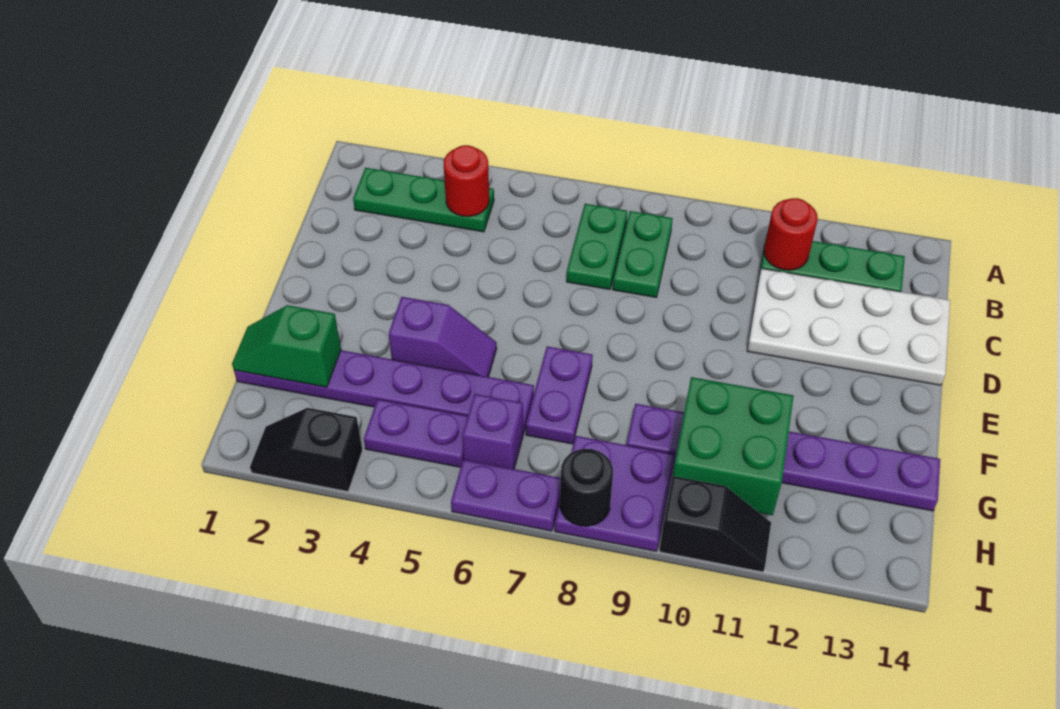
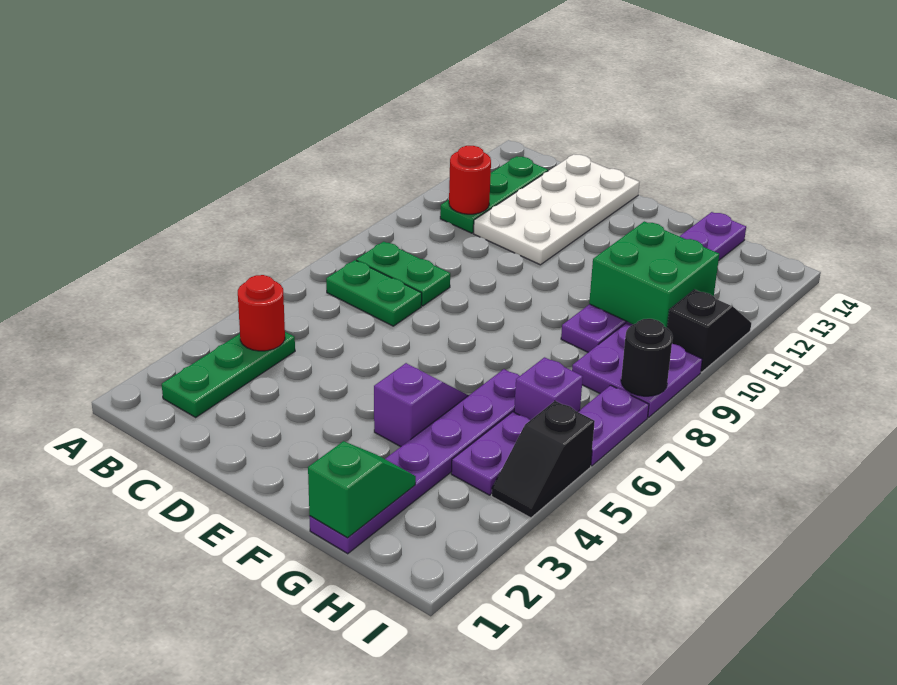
purple plate F7:G7 level 1 -> none
green slope G1:G2 level 2 top 2 -> green slope G1:G2 level 2 top 1
black slope I2:I3 level 1 top 3 -> black slope I4:I5 level 1 top 5

